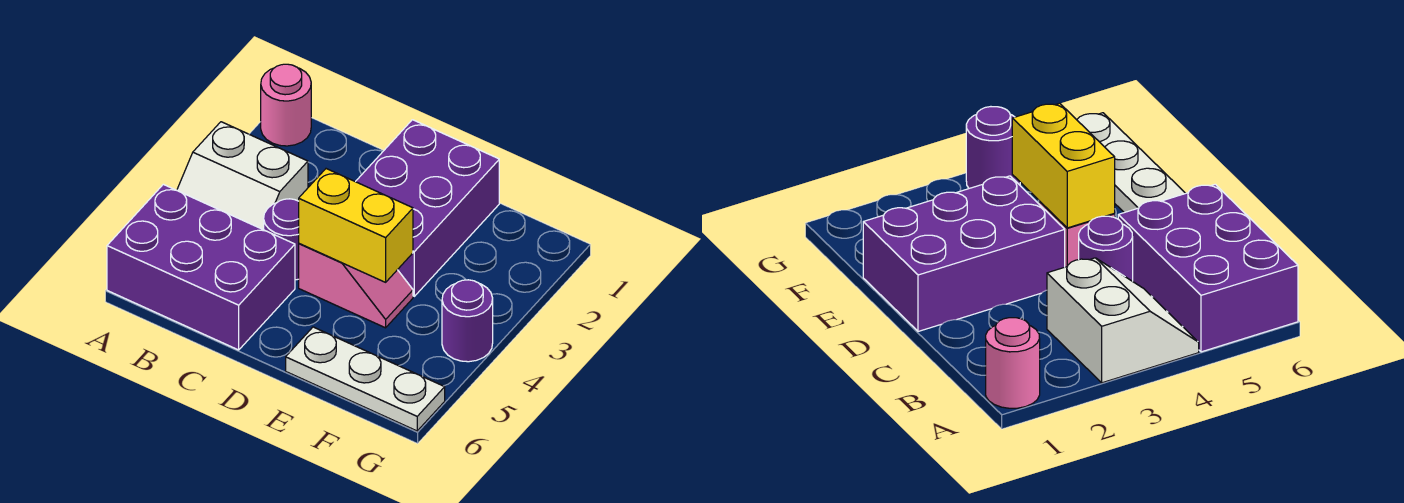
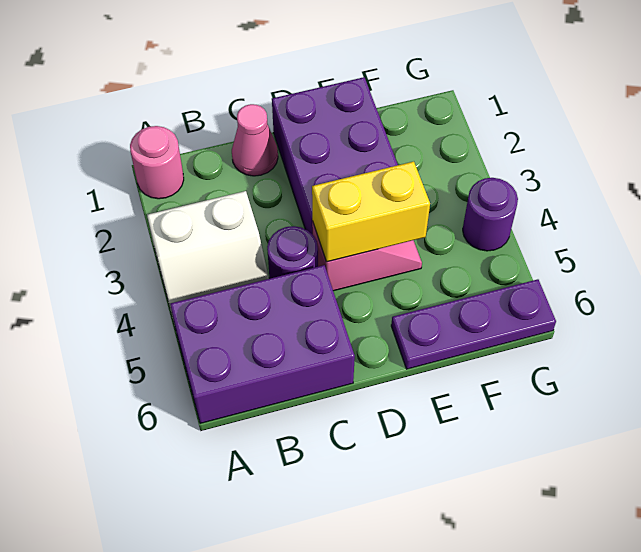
none -> pink cone C1 level 1
white plate E6:G6 level 1 -> purple plate E6:G6 level 1

